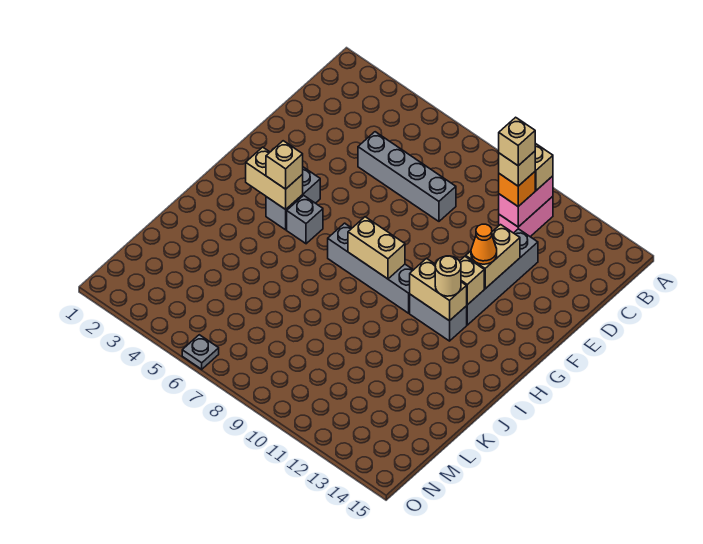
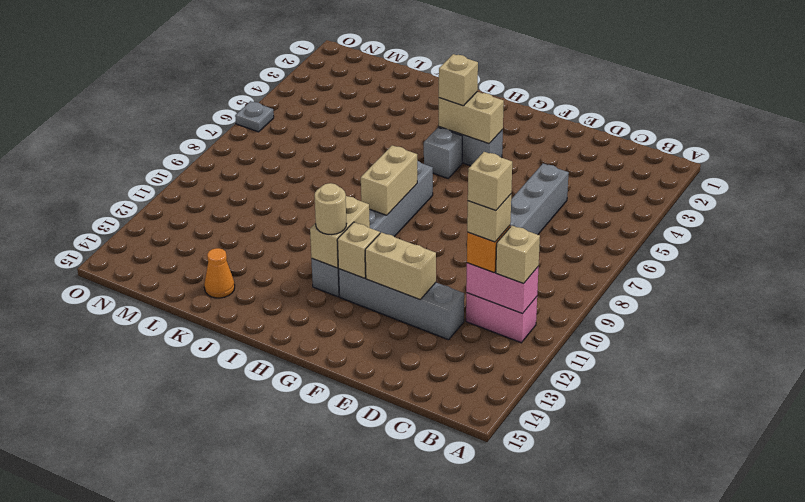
orange cone F12 level 3 -> orange cone K14 level 1
tan brick H3:H4 level 2 -> tan brick G4:H4 level 2

